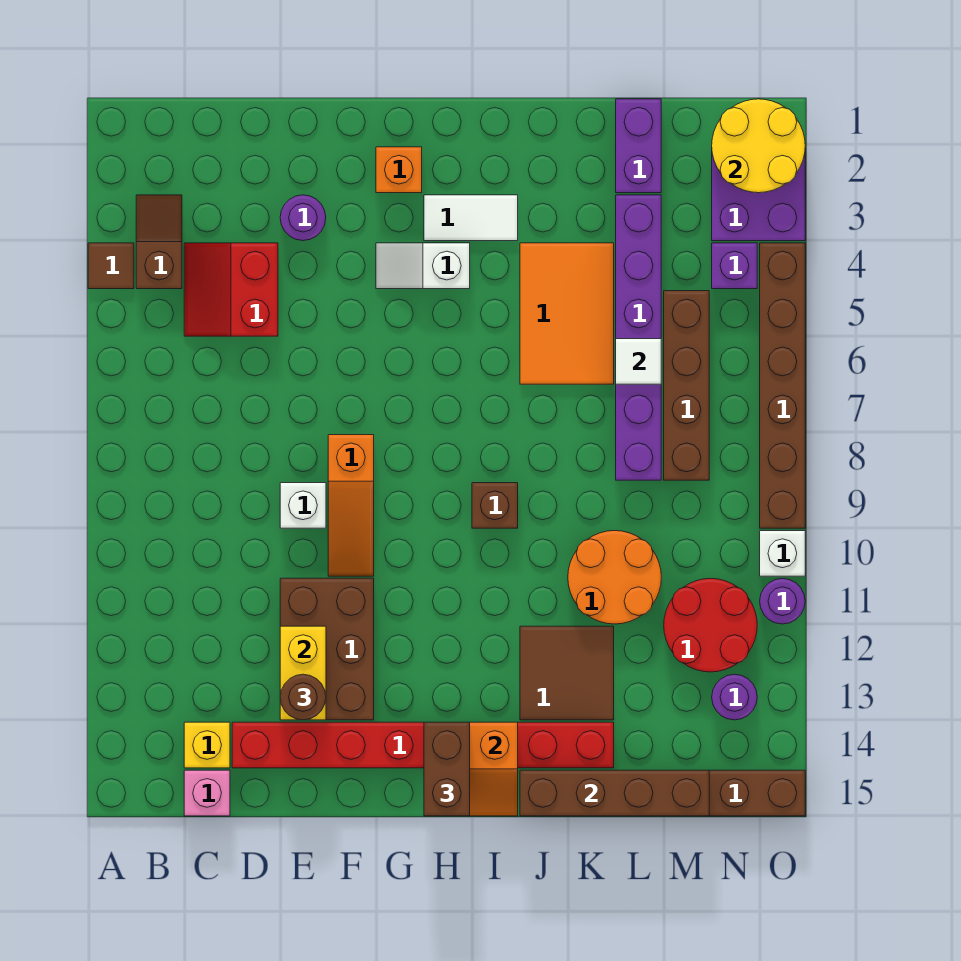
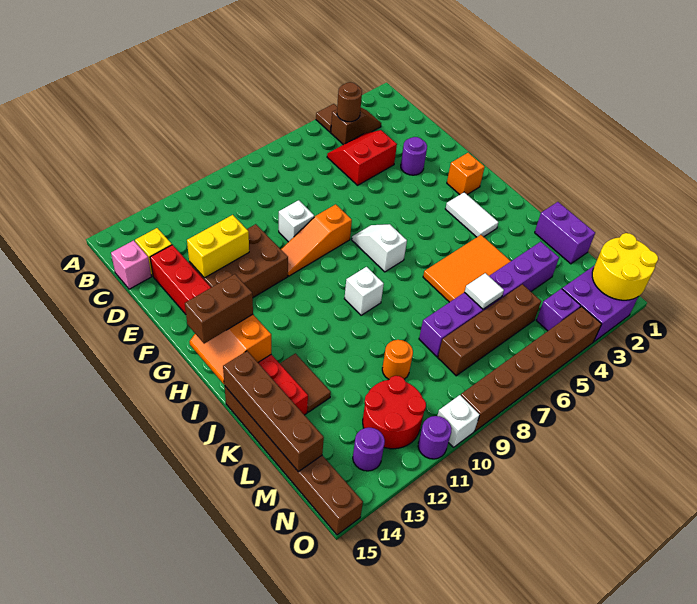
brown round brick E13 level 3 -> brown round brick B4 level 2
white slope G4:H4 level 1 top H -> white slope G7:H7 level 1 top H
brown brick I9 level 1 -> white brick I9 level 1
brown tile J12:K13 level 1 -> brown tile J13:K13 level 1
orange round brick K10:L11 level 1 -> orange round brick L10 level 1
purple brick L1:L2 level 1 -> purple brick K1:L1 level 1

